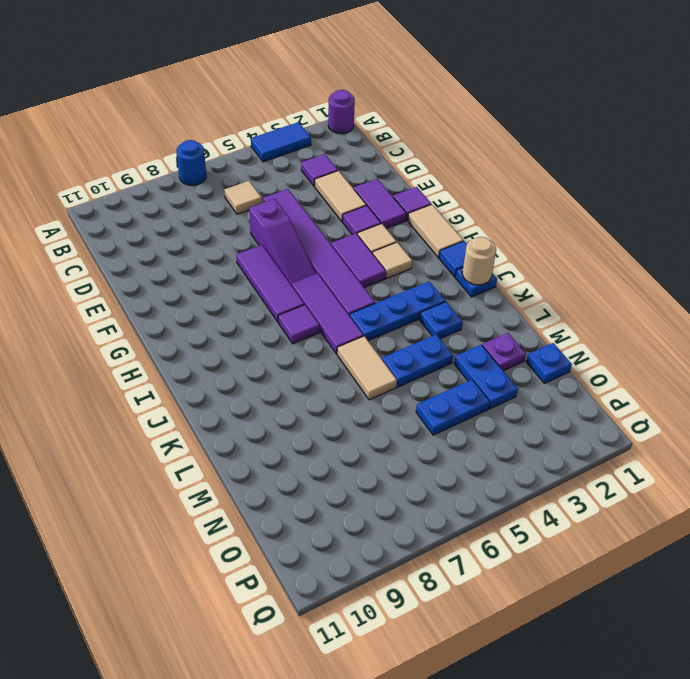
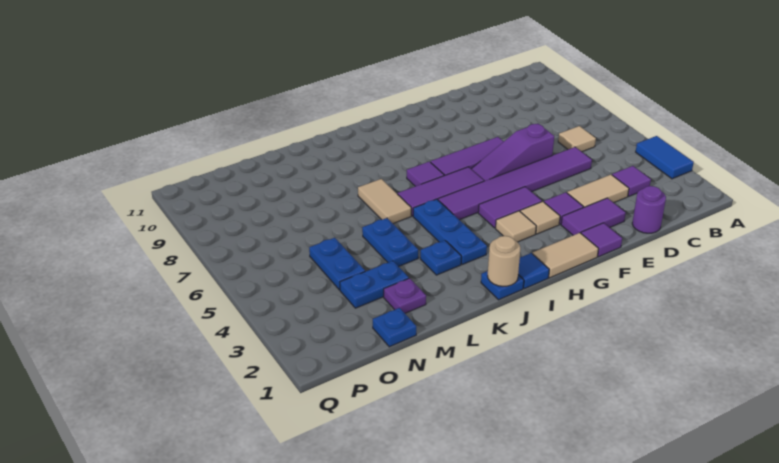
purple round brick A1 level 1 -> purple round brick D1 level 1
blue round brick A7 level 1 -> none
tan tile K6:L6 level 1 -> tan tile K6:K7 level 1

